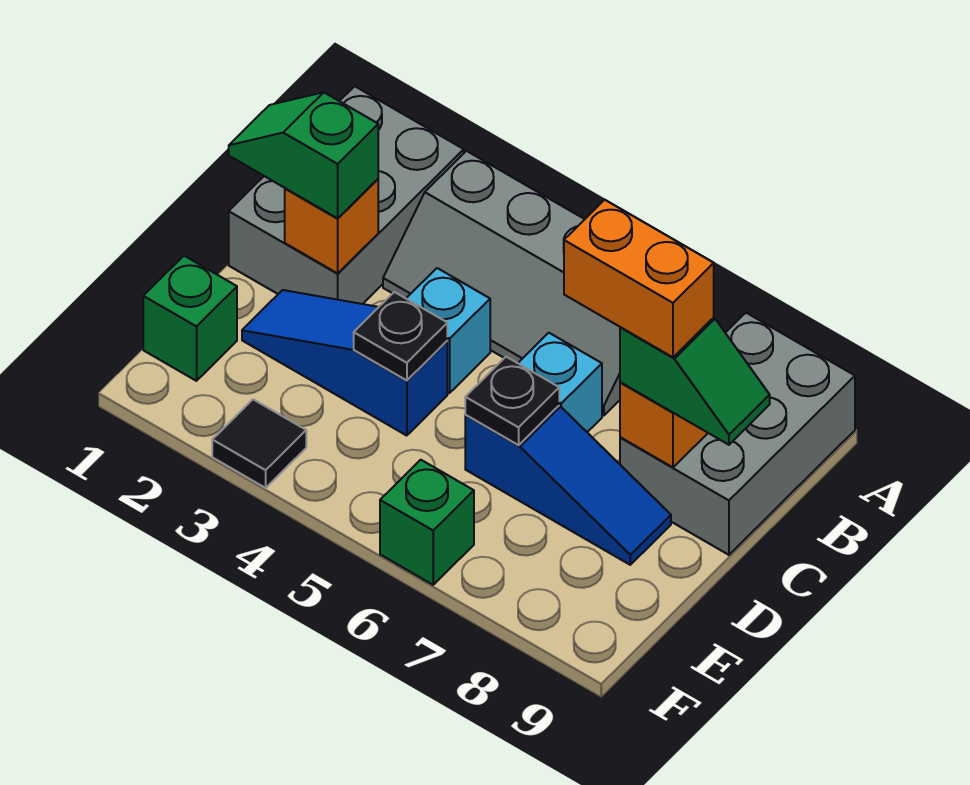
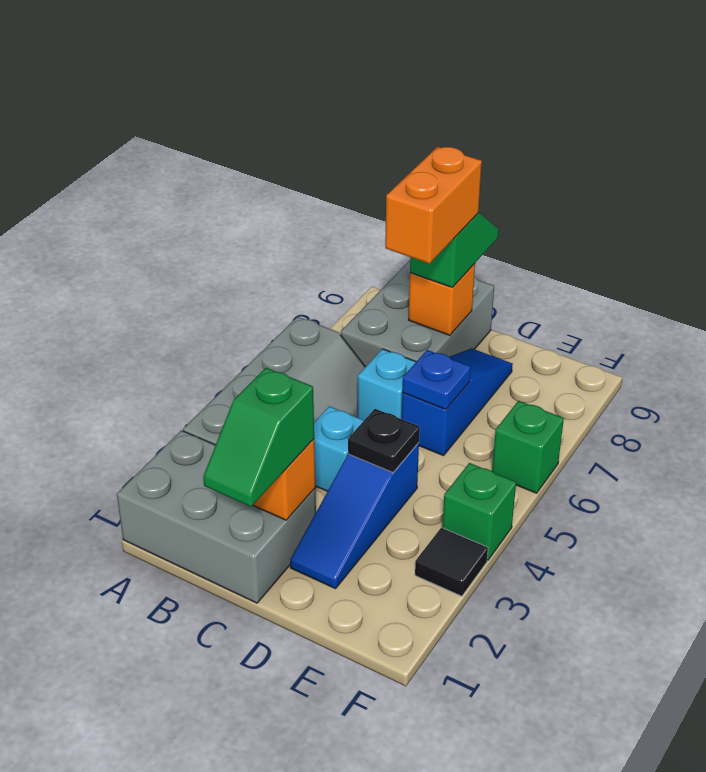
grey brick A8:C9 level 1 -> grey brick B7:C9 level 1
black plate D6 level 2 -> blue plate D6 level 2
green brick E1 level 1 -> green brick F4 level 1

